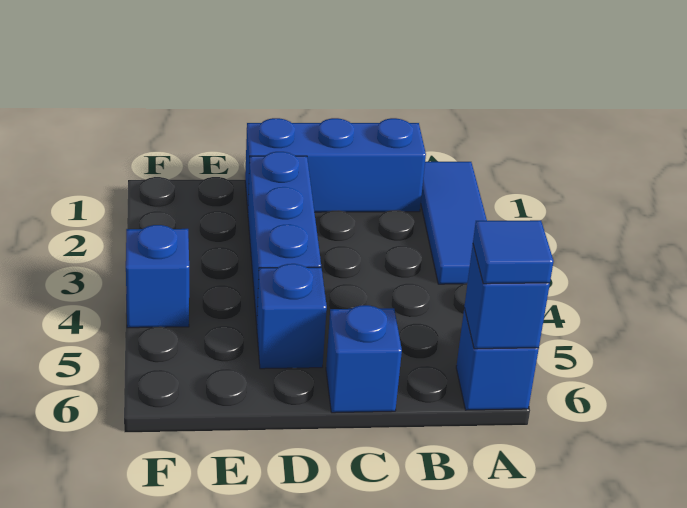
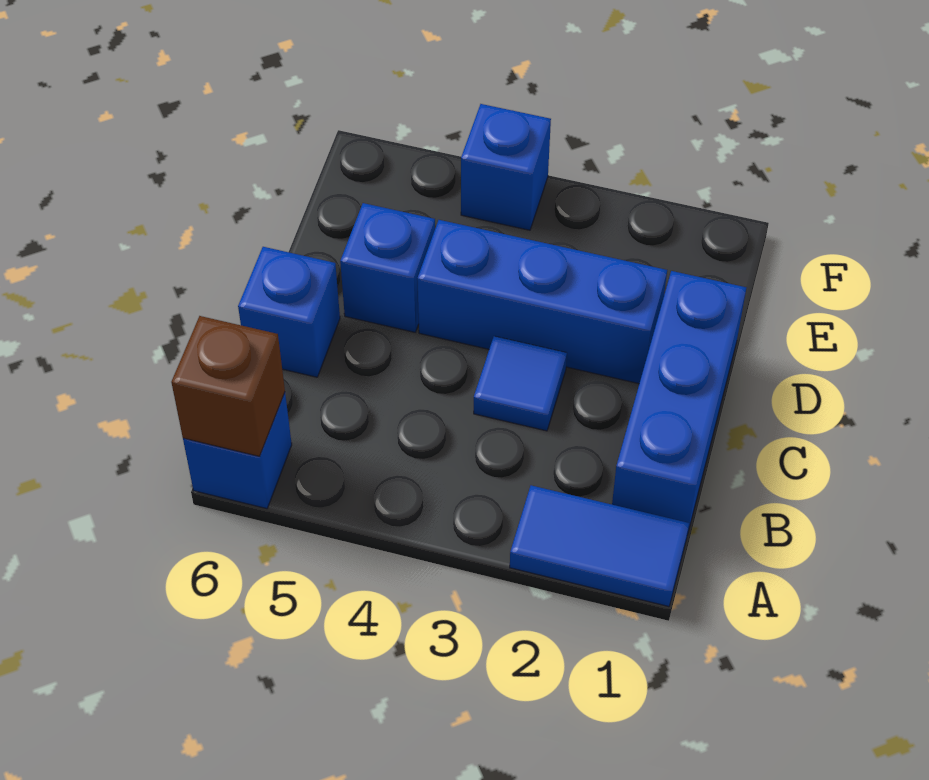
blue tile A1:A3 level 1 -> blue tile A1:A2 level 1
blue brick A6 level 2 -> brown brick A6 level 2
blue tile A6 level 3 -> blue tile C3 level 1

